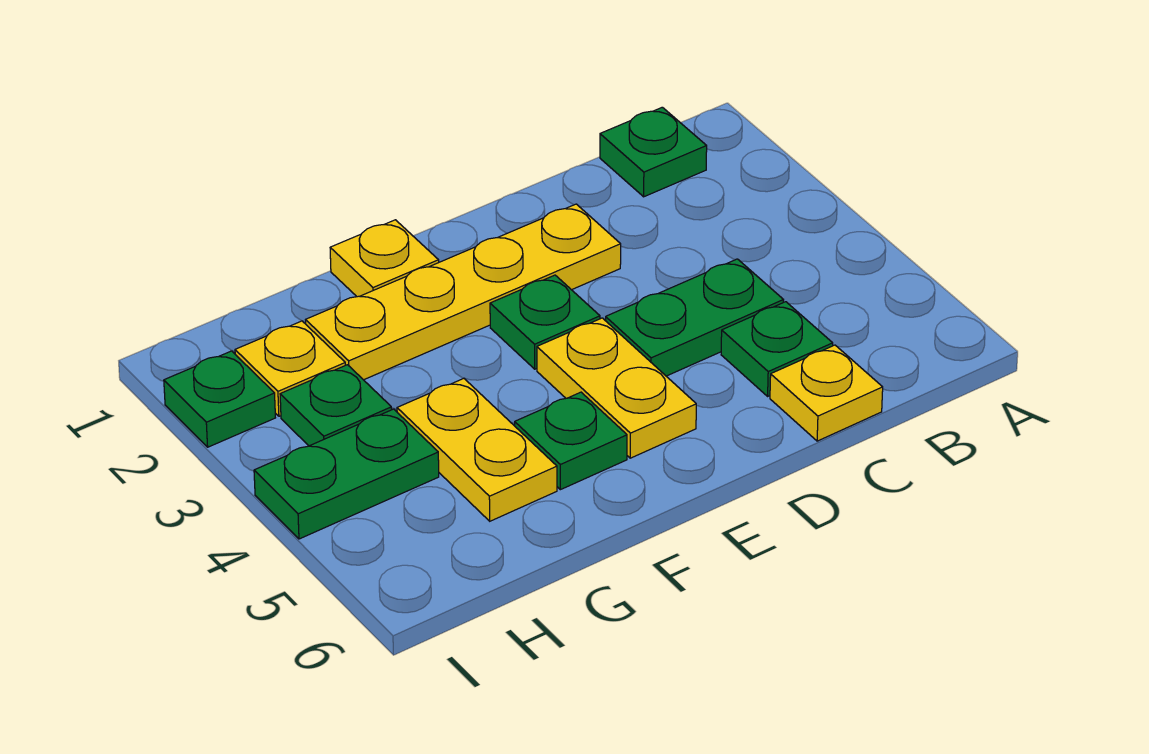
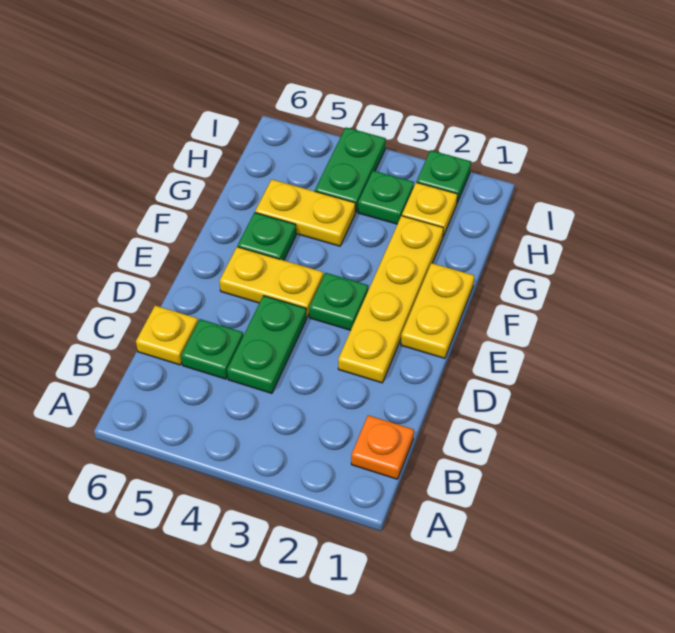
green plate B1 level 1 -> orange plate B1 level 1
yellow plate F1 level 1 -> yellow plate E1:F1 level 1

